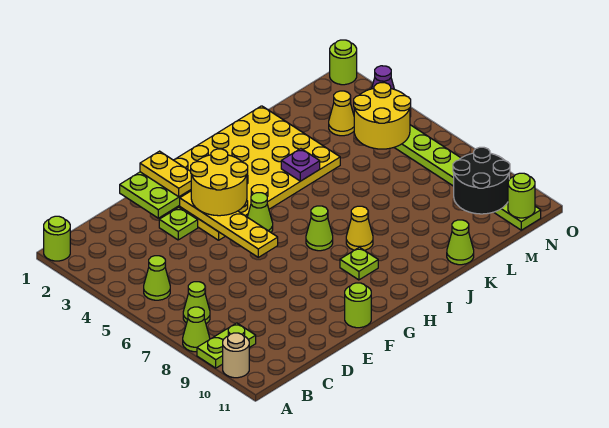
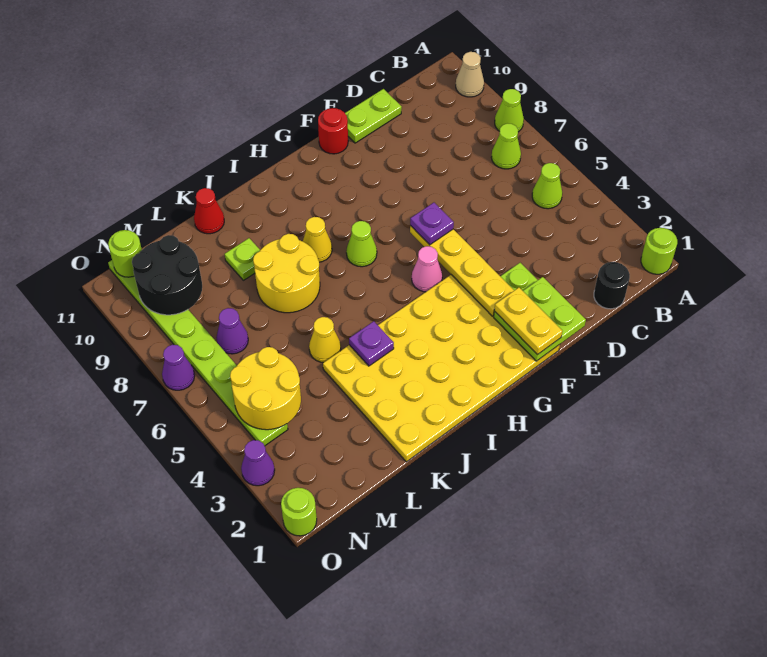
lime plate A9:B9 level 1 -> lime plate D11:E11 level 1
tan round brick A10 level 1 -> tan cone A10 level 1
none -> black round brick C1 level 1
yellow round brick F3:G4 level 3 -> yellow round brick J7:K8 level 1
none -> purple plate F6 level 3
lime round brick F11 level 1 -> red round brick F11 level 1
lime cone G5 level 1 -> pink cone G5 level 1
lime plate H9 level 1 -> lime plate K9 level 1
lime cone K11 level 1 -> red cone K11 level 1
yellow cone M3 level 1 -> yellow cone K5 level 1
none -> purple cone M7 level 1
none -> purple cone O7 level 1

